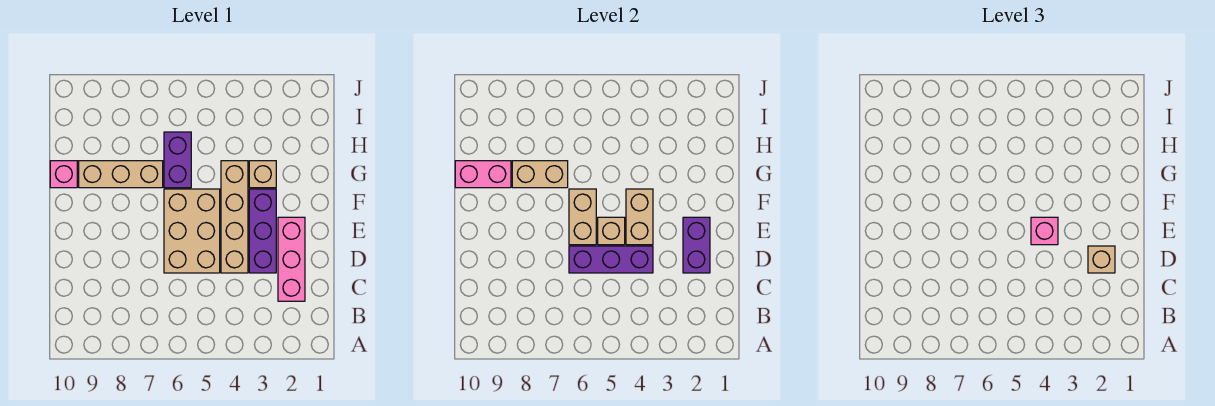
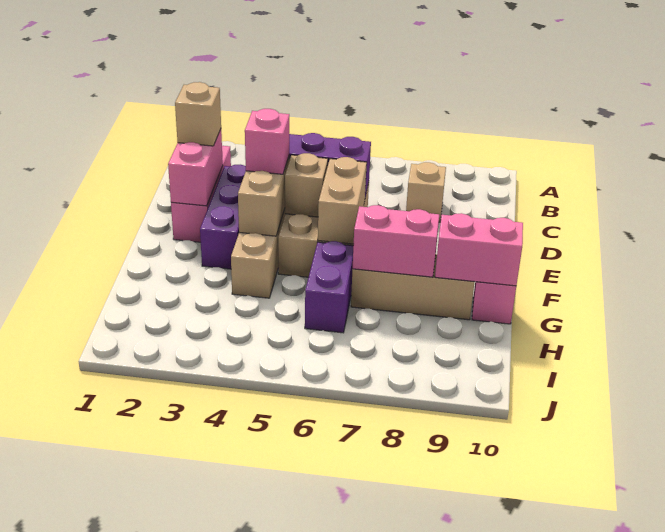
purple brick D2:E2 level 2 -> pink brick D2:E2 level 2
tan brick G3 level 1 -> tan brick C8 level 1
tan brick G7:G8 level 2 -> pink brick G7:G8 level 2

